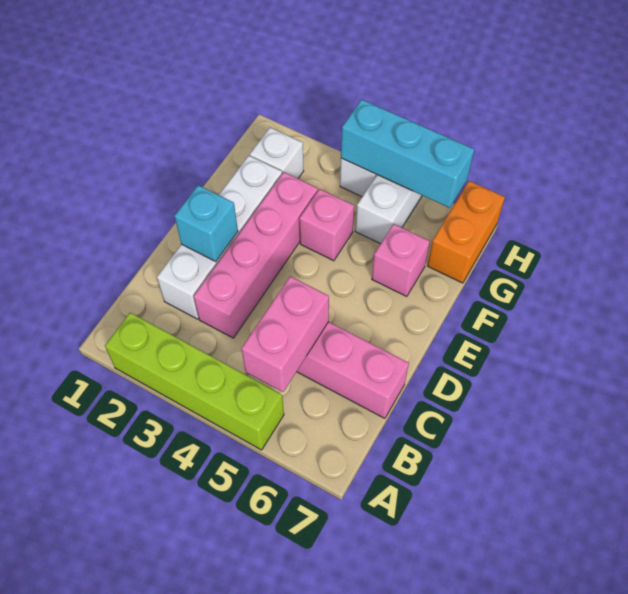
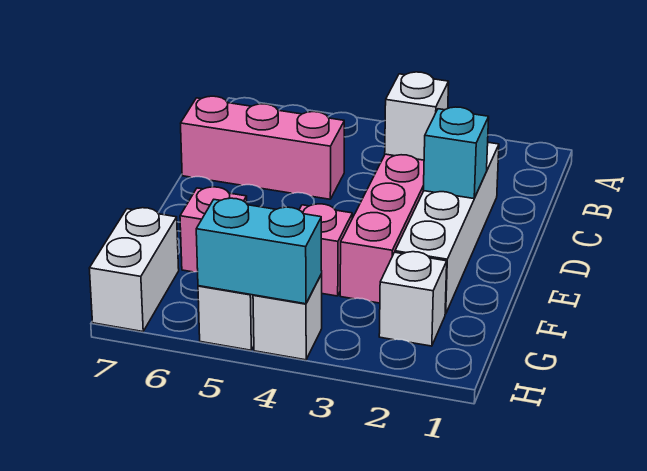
lime brick A2:A5 level 1 -> none
pink brick B5:C5 level 2 -> none
none -> white brick C3 level 2
orange brick G7:H7 level 1 -> white brick G7:H7 level 1
cyan brick H4:H6 level 2 -> cyan brick H4:H5 level 2

